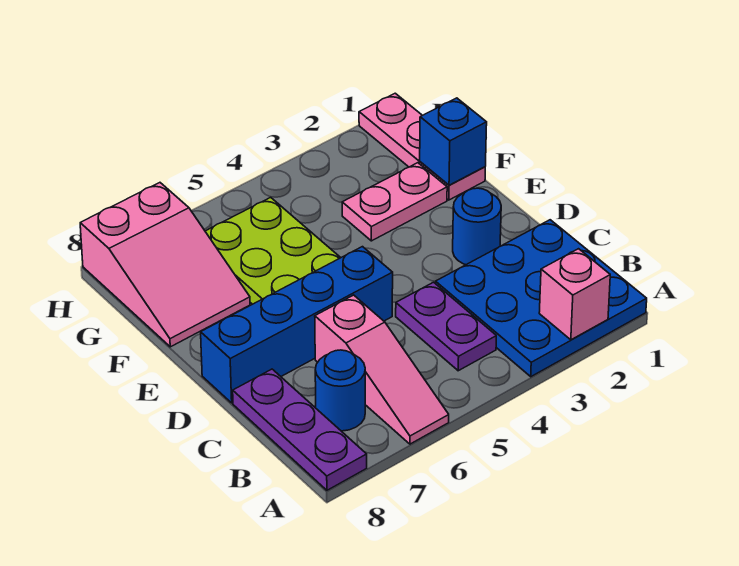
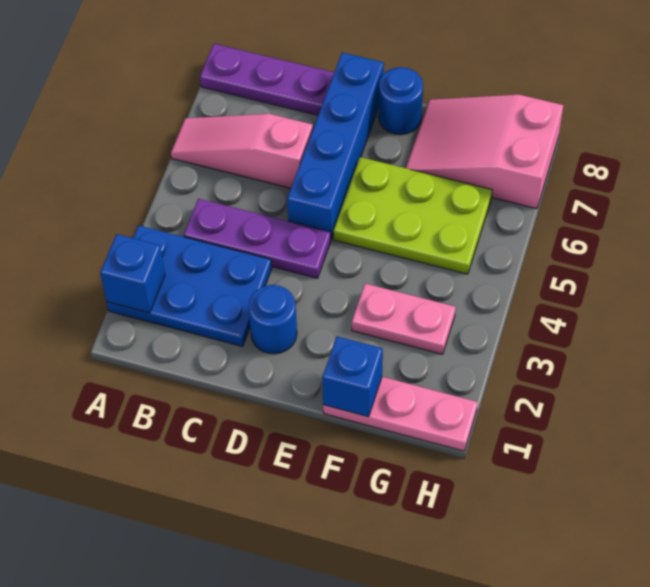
blue plate A1:C3 level 1 -> blue plate A2:C3 level 1
pink brick A2 level 2 -> blue brick A2 level 2
purple plate B4:C4 level 1 -> purple plate B4:D4 level 1
blue round brick B7 level 1 -> blue round brick E8 level 1
pink plate F2:F3 level 1 -> pink plate F3:G3 level 1

